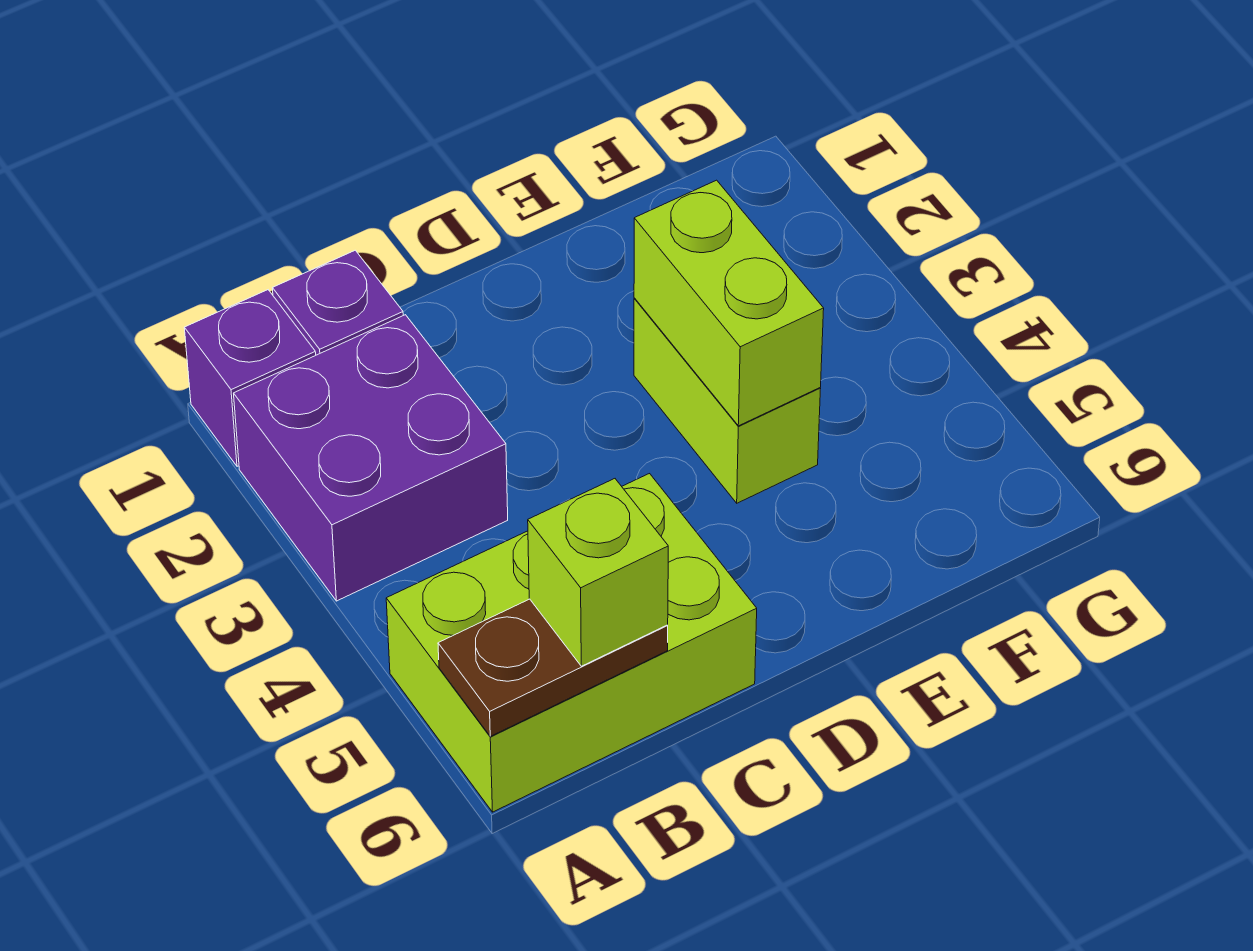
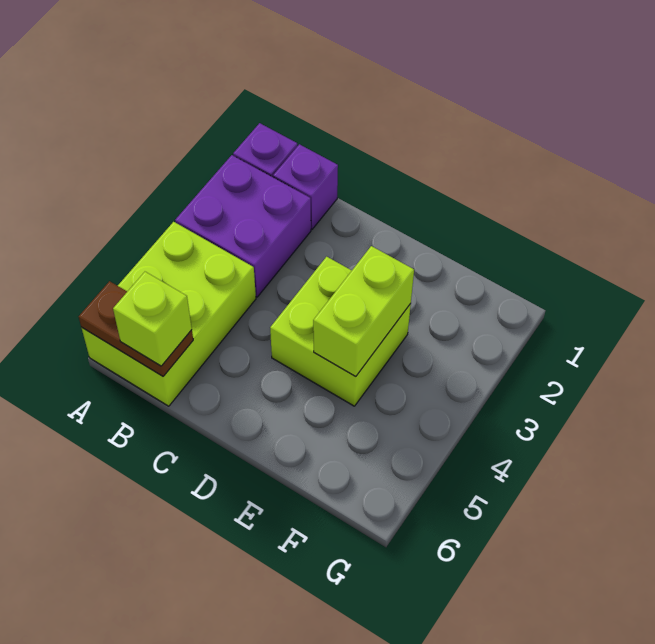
lime brick A5:C6 level 1 -> lime brick A4:B6 level 1
lime brick E3:E4 level 1 -> lime brick D3:E4 level 1

